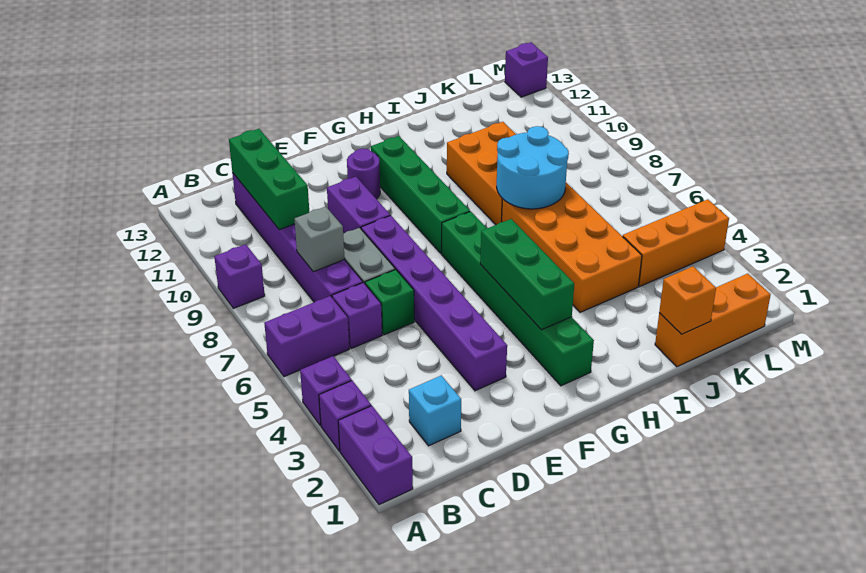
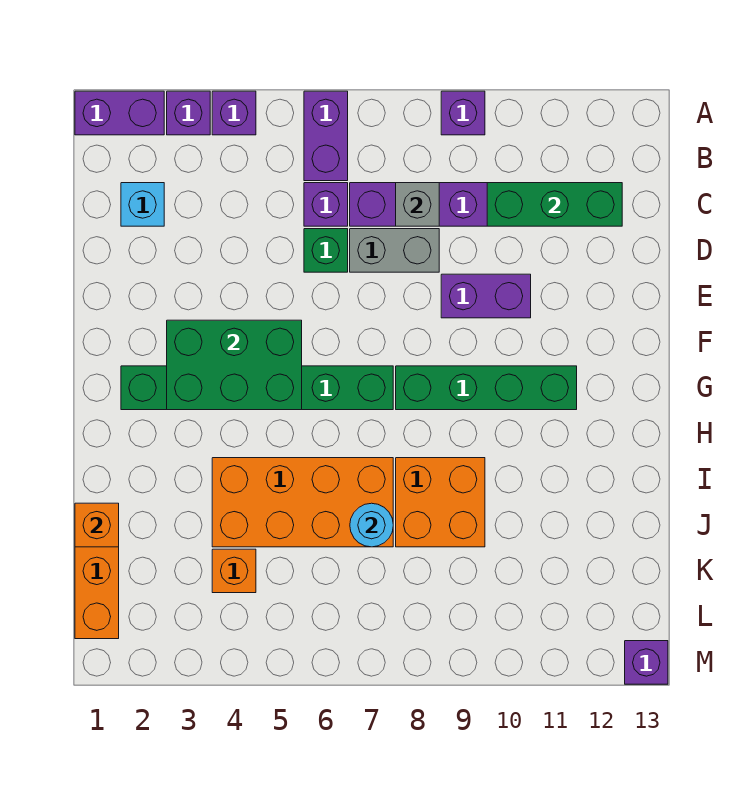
purple brick E3:E8 level 1 -> none
purple round brick F11 level 1 -> none
green brick G3:G5 level 2 -> green brick F3:G5 level 2
cyan round brick I7:J8 level 2 -> cyan round brick J7 level 2
orange brick I8:J10 level 1 -> orange brick I8:J9 level 1
orange brick K4:M4 level 1 -> orange brick K4 level 1

